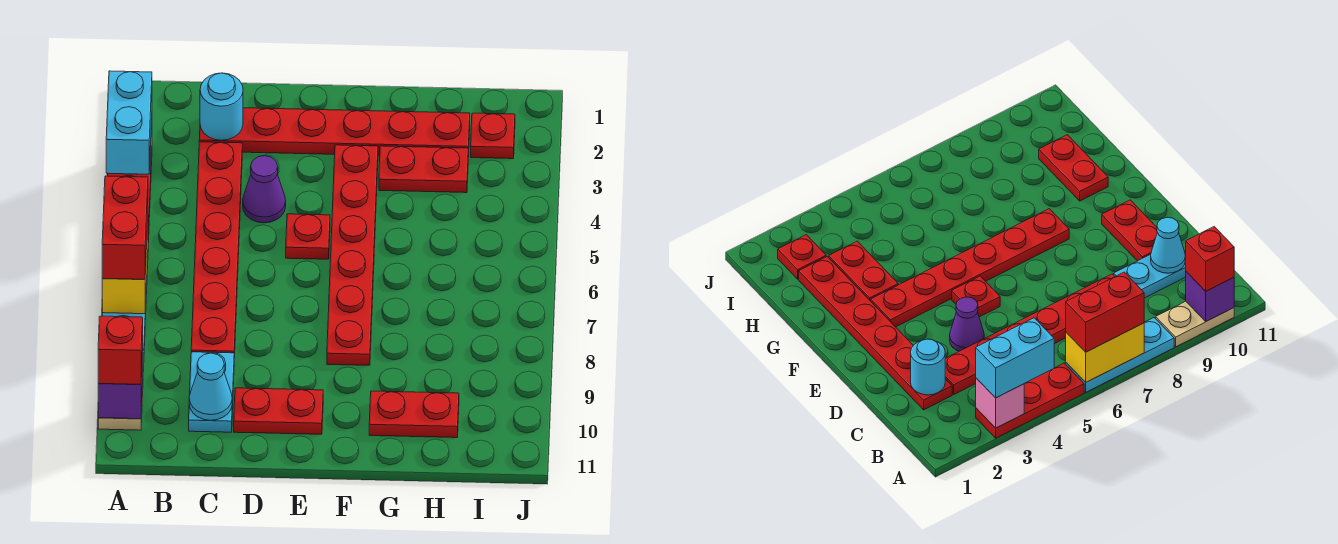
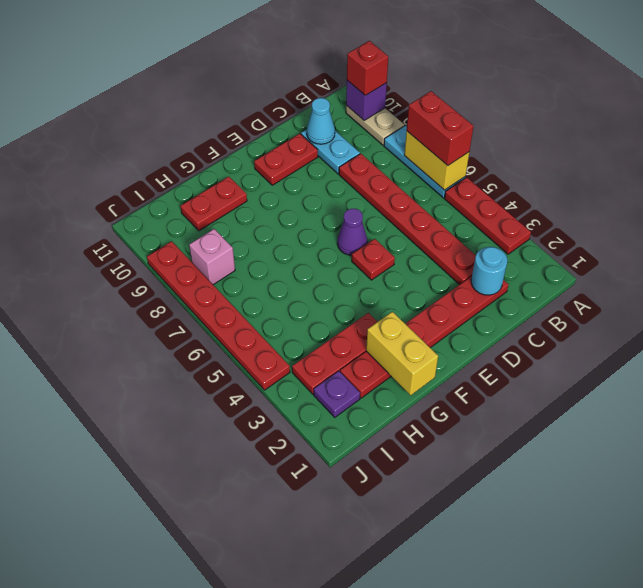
pink brick A3 level 2 -> pink brick I8 level 1
cyan brick A3:A4 level 3 -> none
purple cone D4 level 1 -> purple cone E6 level 1
red plate F3:F8 level 1 -> red plate J4:J9 level 1
none -> yellow brick G1:G2 level 2
red plate G3:H3 level 1 -> red plate G3:I3 level 1
red plate I2 level 1 -> purple plate I2 level 1

